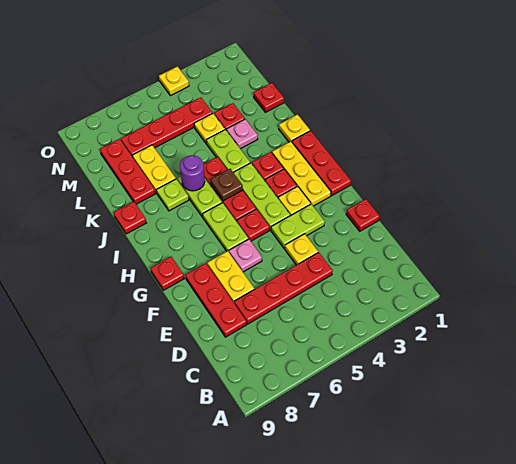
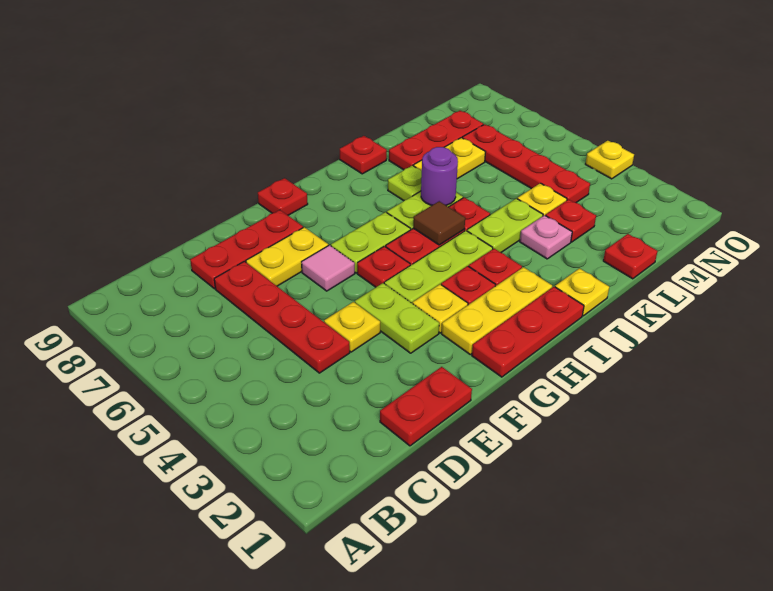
red plate E1 level 1 -> red plate D1:E1 level 1
pink plate F6 level 1 -> pink tile F6 level 1
brown plate I5 level 2 -> brown tile I5 level 2

